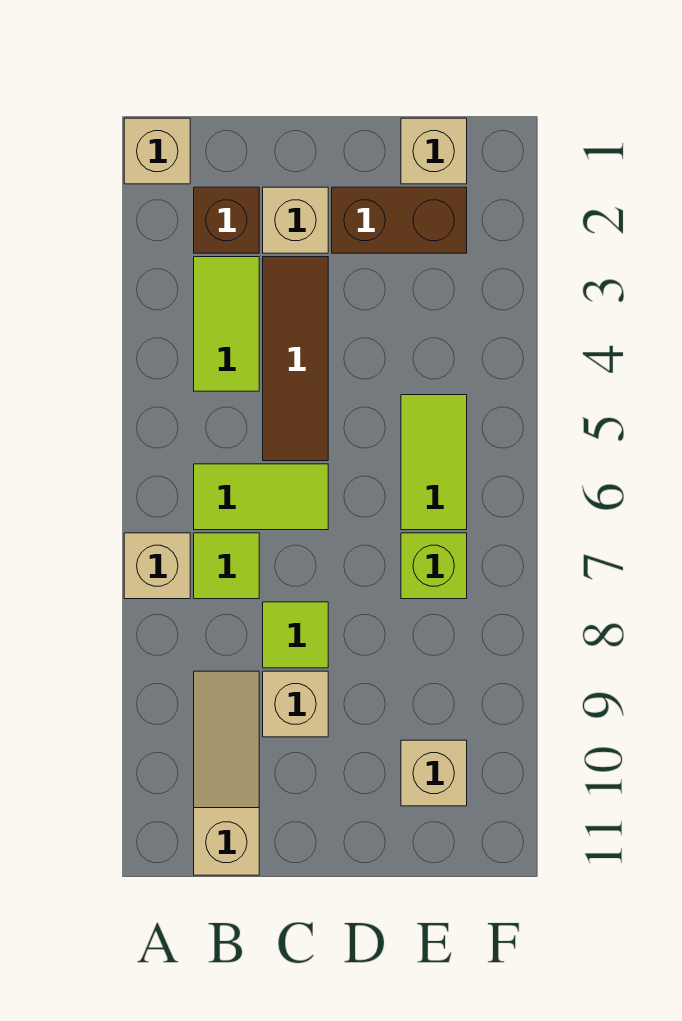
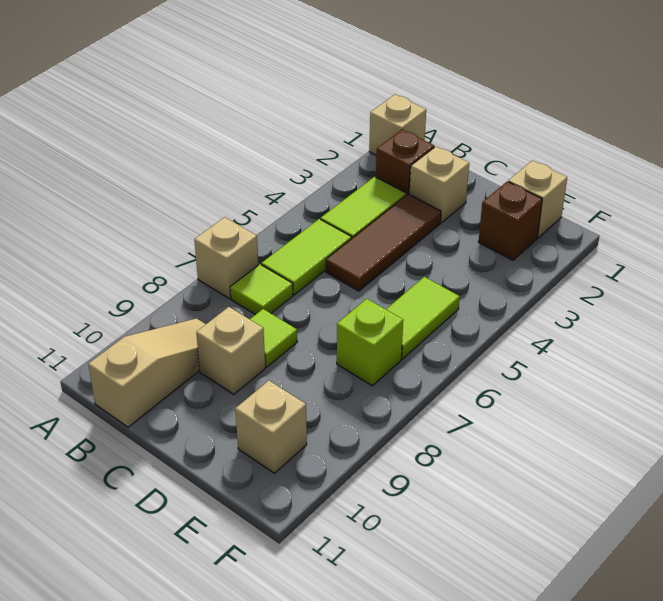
lime tile B6:C6 level 1 -> lime tile B5:B6 level 1
brown brick D2:E2 level 1 -> brown brick E2 level 1

